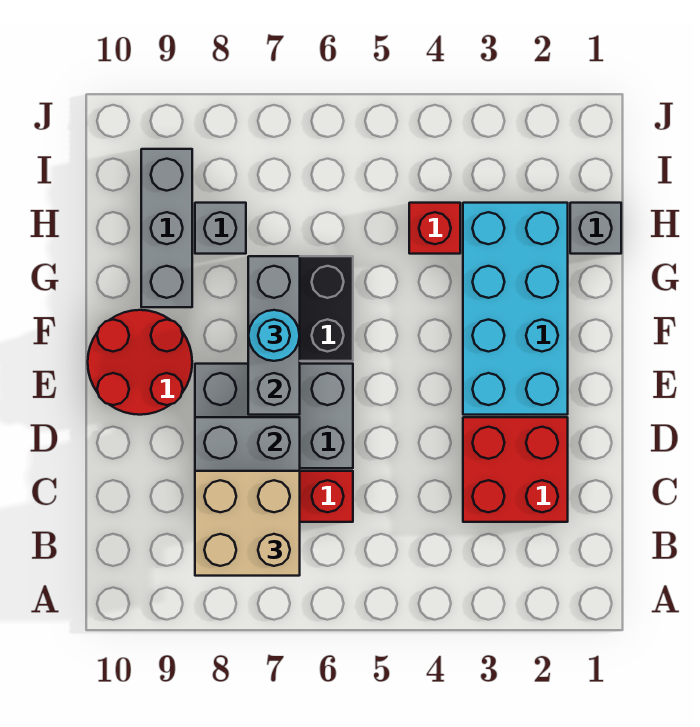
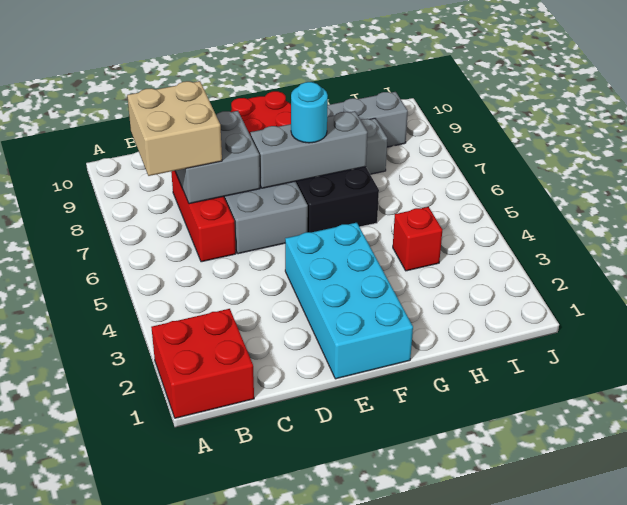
red brick C2:D3 level 1 -> red brick A1:B2 level 1
cyan brick E2:H3 level 1 -> cyan brick E1:F4 level 1
grey brick H1 level 1 -> none

